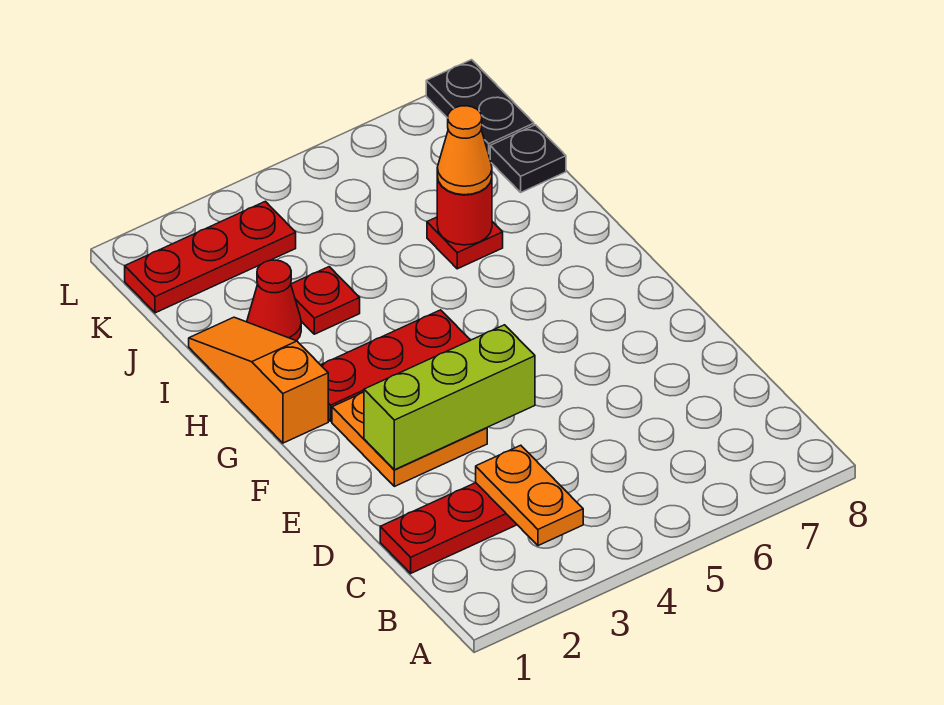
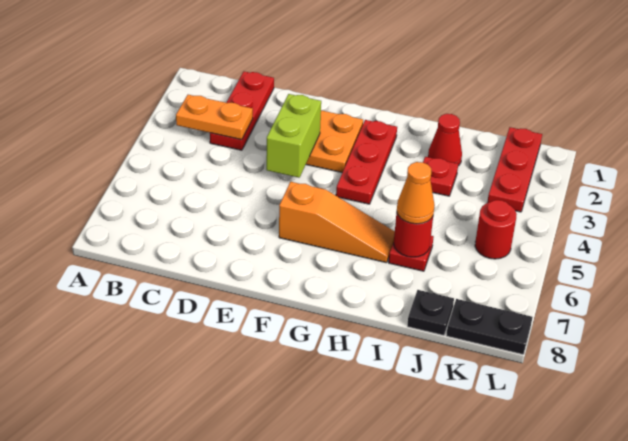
lime brick E2:E4 level 2 -> lime brick E3:E4 level 2
orange slope G1:I1 level 1 top G -> orange slope F6:H6 level 1 top F
none -> red round brick K5 level 1

